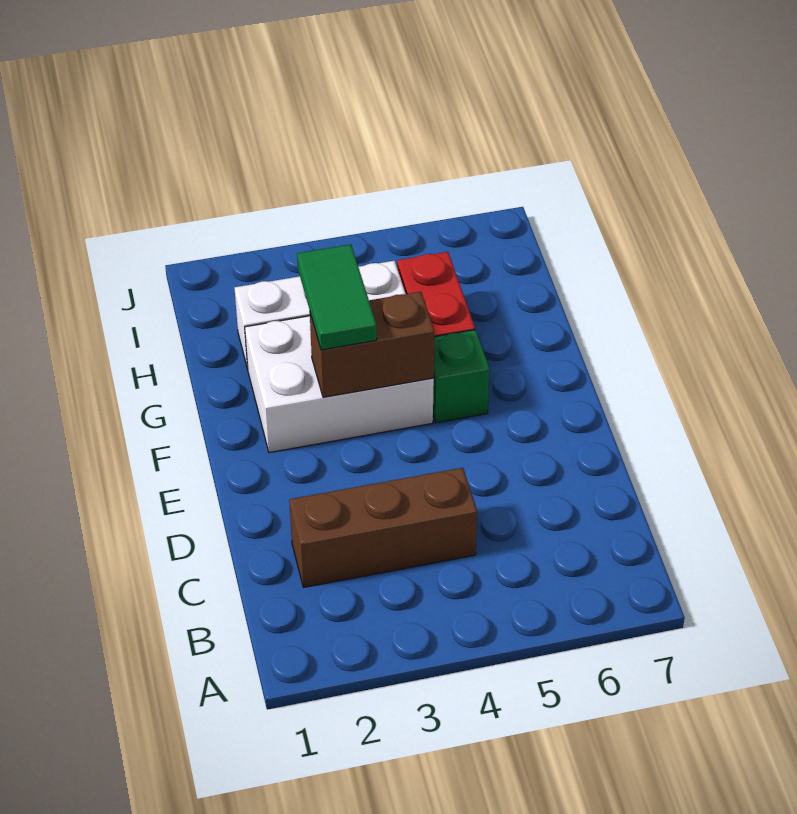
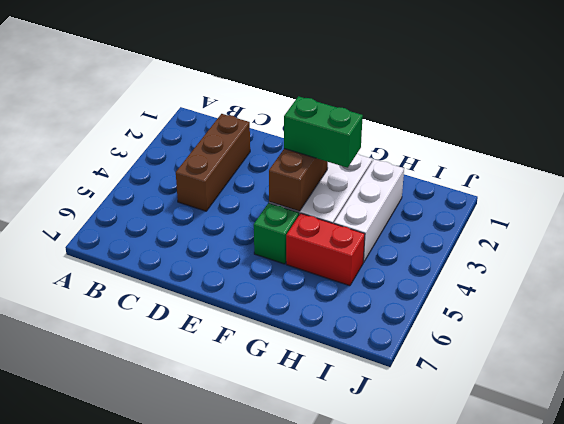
green tile F3:G3 level 3 -> green brick F3:G3 level 3

